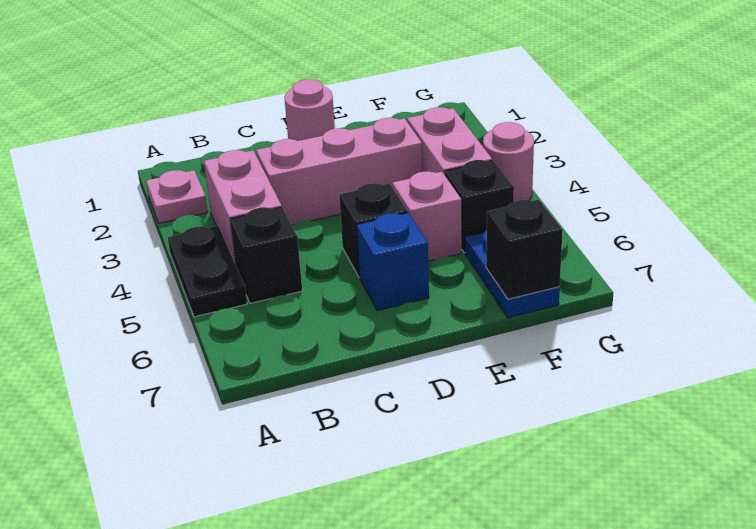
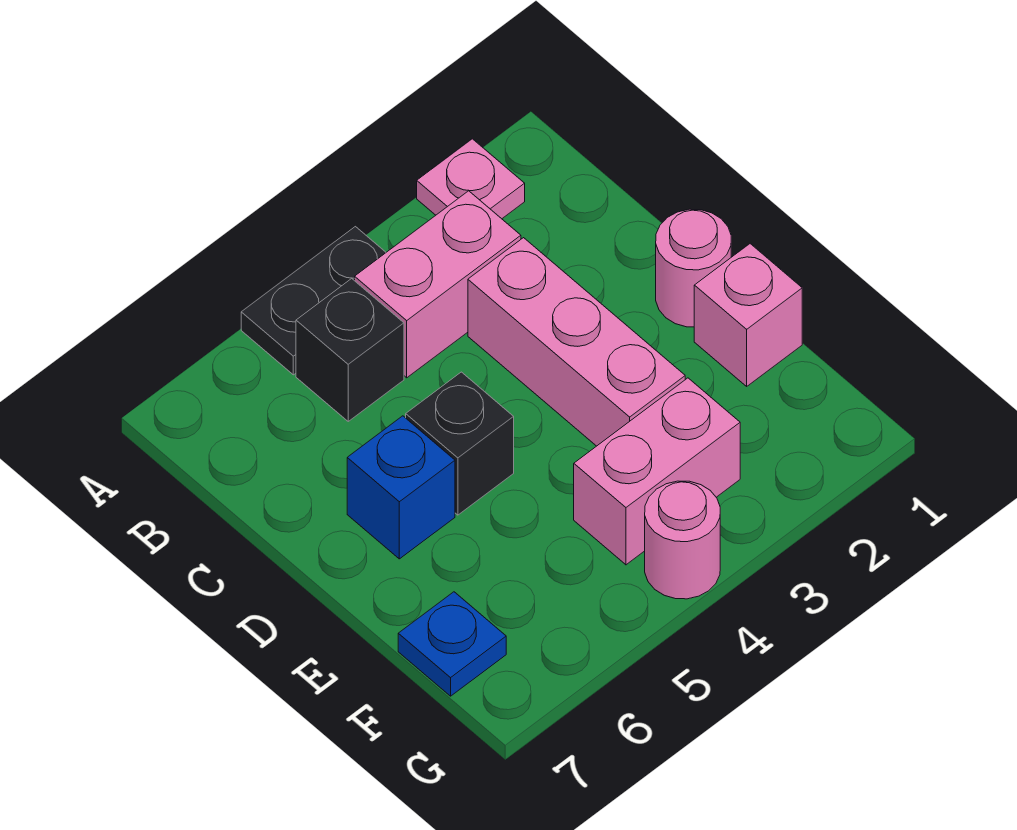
pink brick E5 level 1 -> pink brick E1 level 1
black brick F5 level 1 -> none
blue plate F6:F7 level 1 -> blue plate F7 level 1
black brick F7 level 2 -> none

